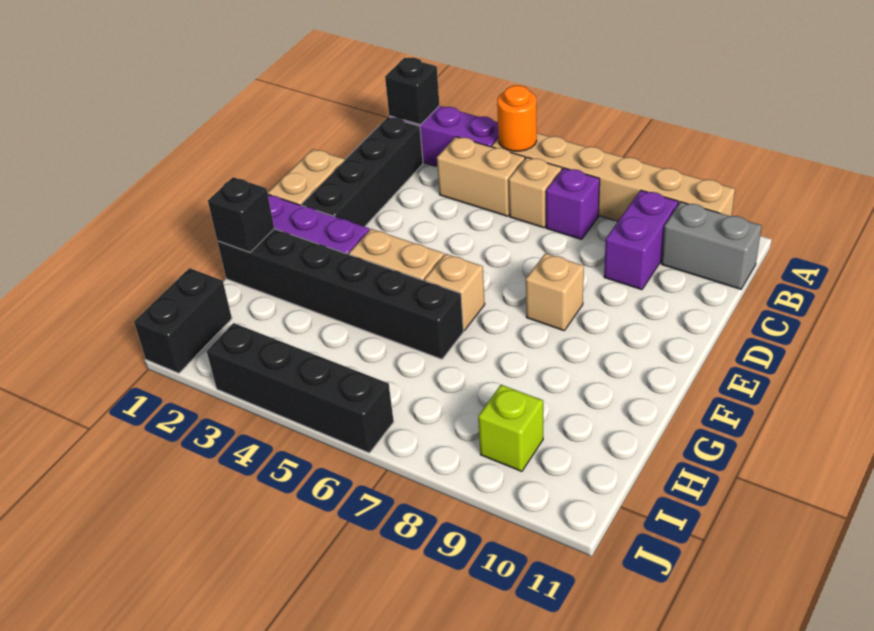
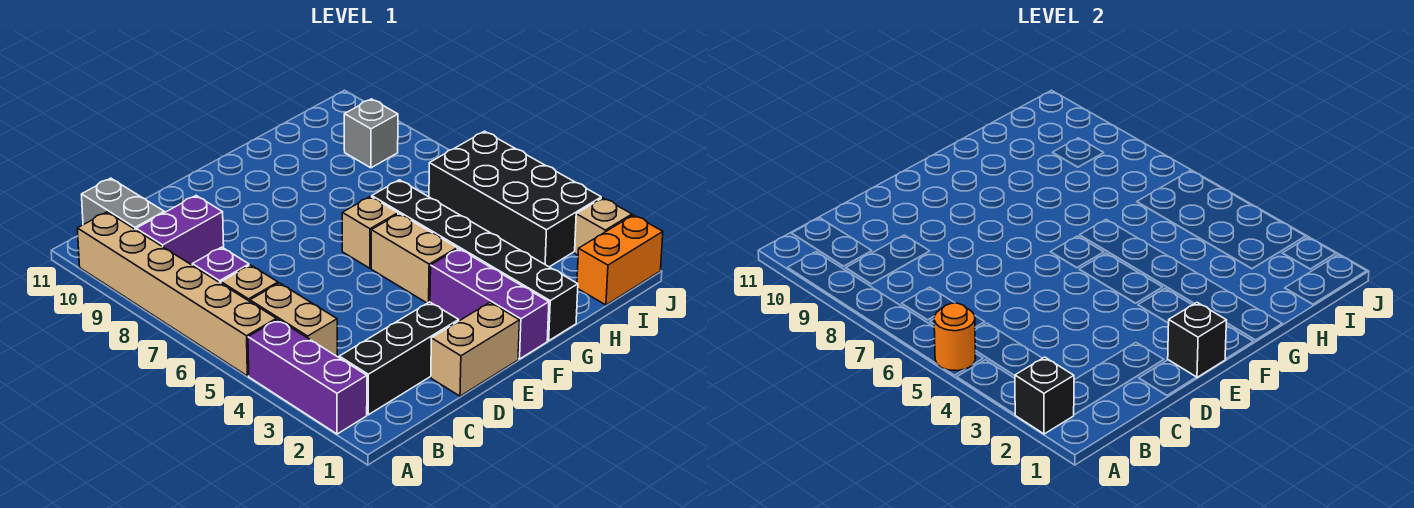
black brick B2:E2 level 1 -> black brick B2:D2 level 1
tan brick E8 level 1 -> tan brick J2 level 1
black brick G1 level 2 -> black brick E1 level 2
black brick I1:J1 level 1 -> orange brick I1:J1 level 1
lime brick I9 level 1 -> grey brick I9 level 1
black brick J3:J6 level 1 -> black brick I3:J6 level 1

